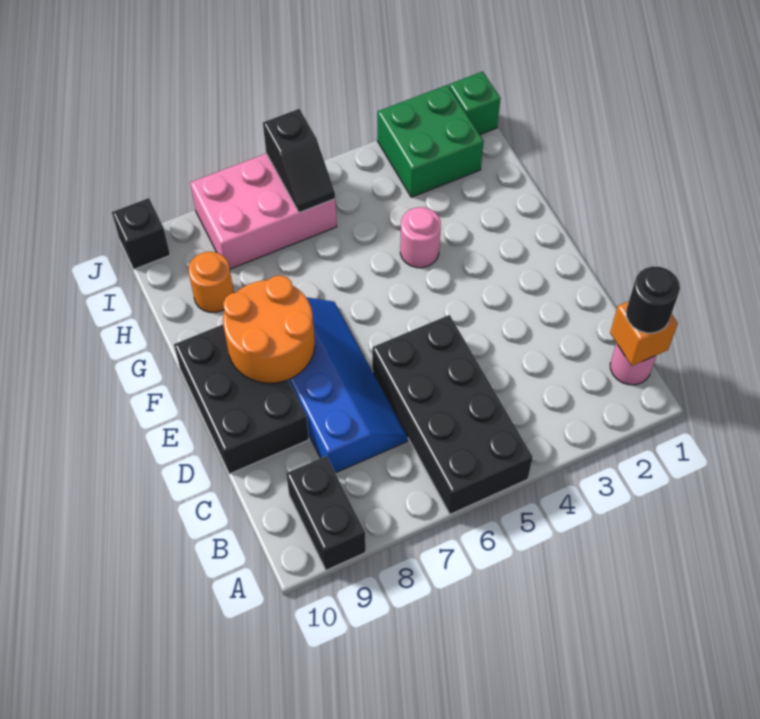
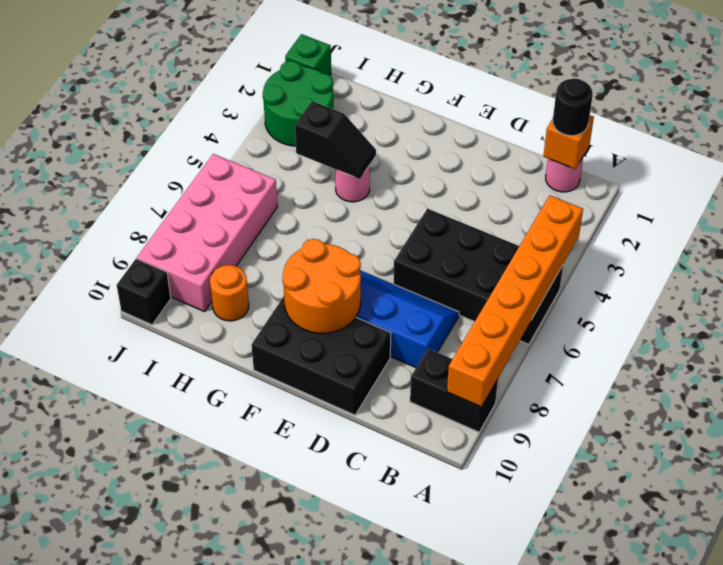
none -> orange brick A4:A9 level 2
green brick I2:J3 level 1 -> green round brick I2:J3 level 1
pink brick I6:J8 level 1 -> pink brick I6:J9 level 1
black slope I6:J6 level 2 top J -> black slope G4:H4 level 2 top H

